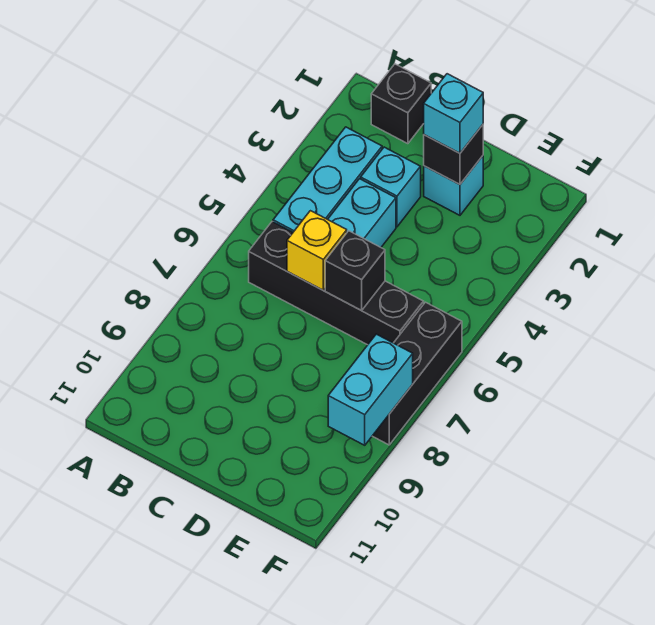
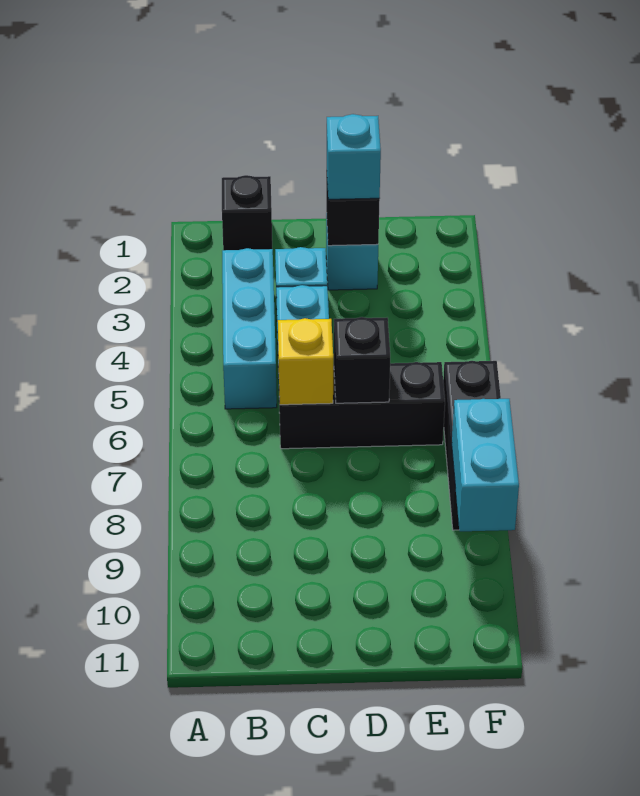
black brick B6:E6 level 1 -> black brick C6:E6 level 1

